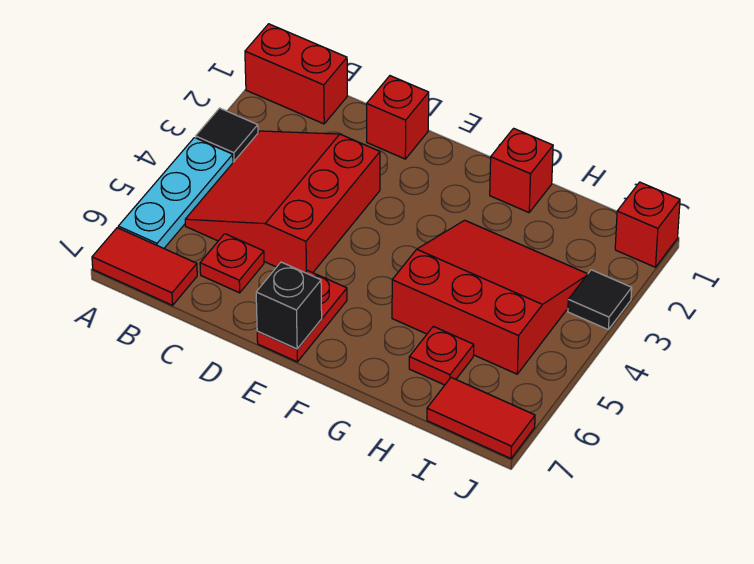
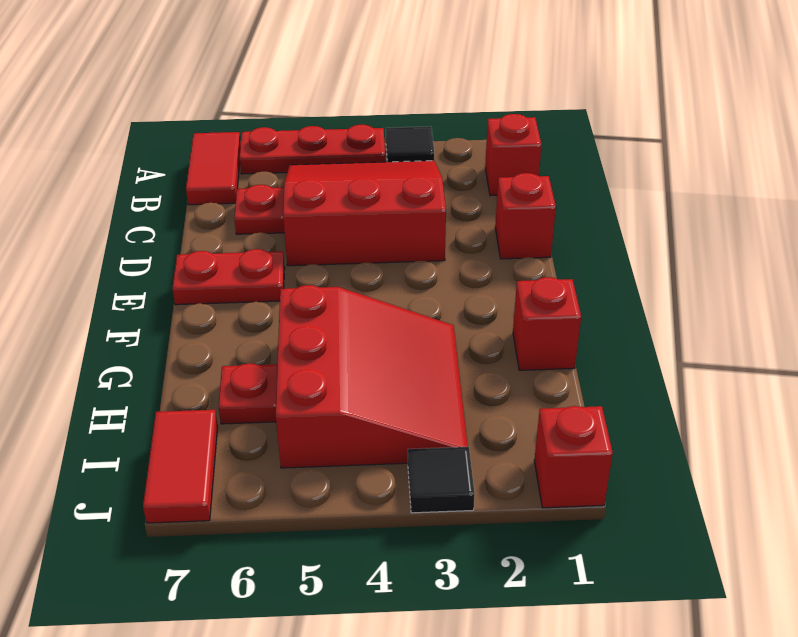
red brick A1:B1 level 1 -> red brick B1 level 1
cyan plate A4:A6 level 1 -> red plate A4:A6 level 1
black brick E7 level 2 -> none

